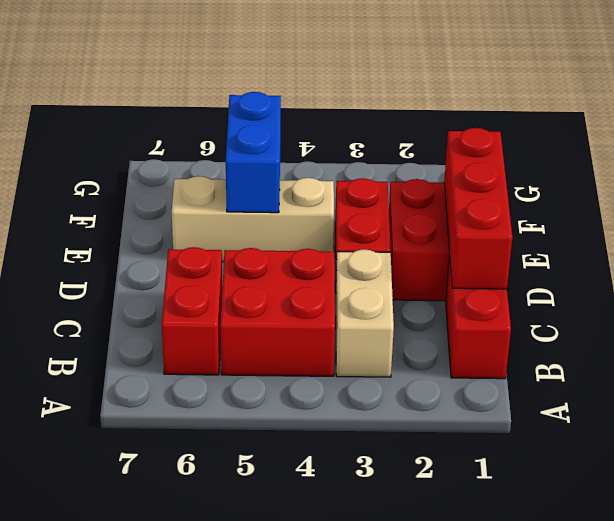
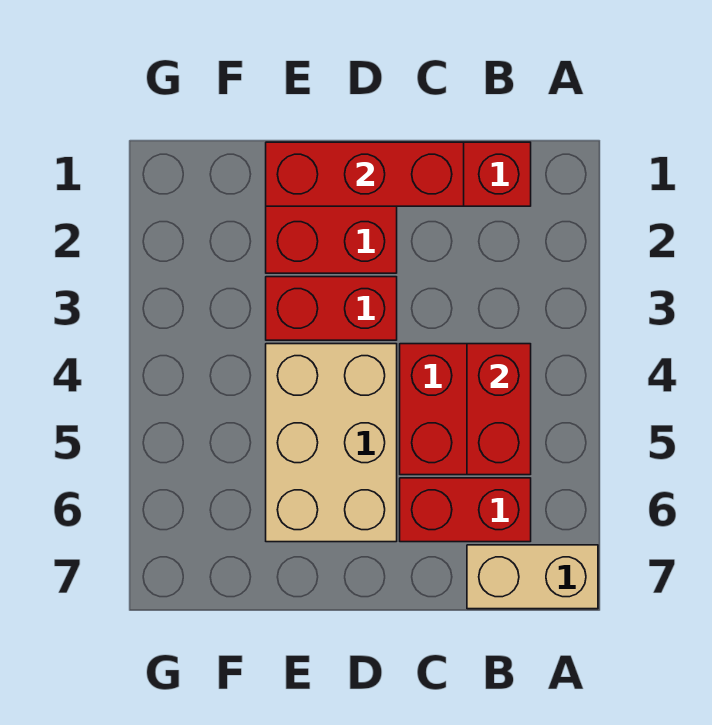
tan brick B3:C3 level 1 -> tan brick A7:B7 level 1
none -> red brick B4:B5 level 2
tan brick E4:E6 level 1 -> tan brick D4:E6 level 1
blue brick E5:F5 level 2 -> none

